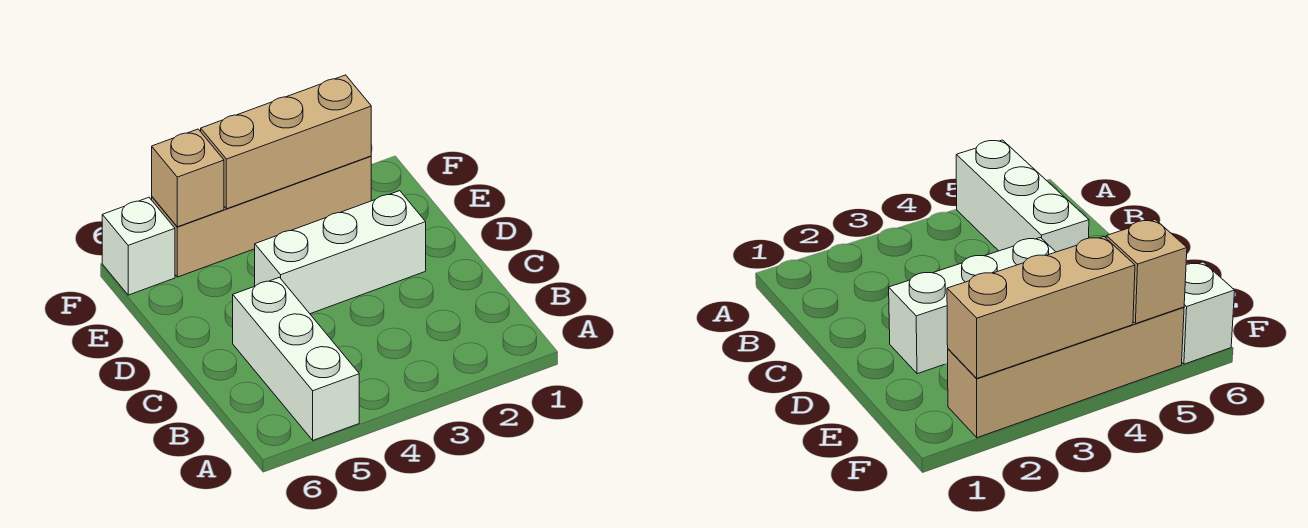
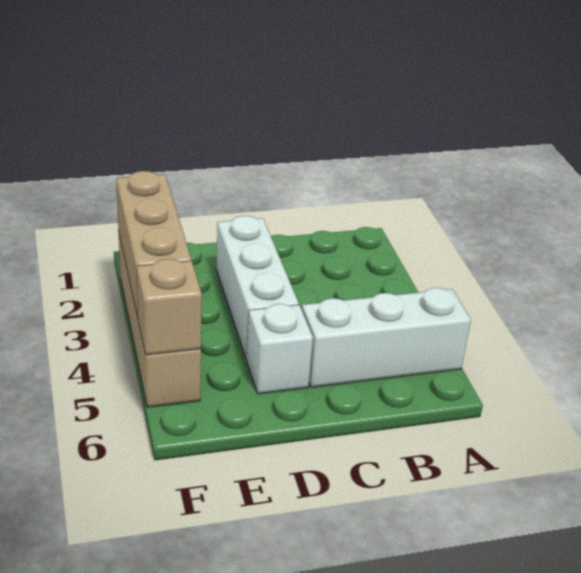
white brick F6 level 1 -> white brick D5 level 1

